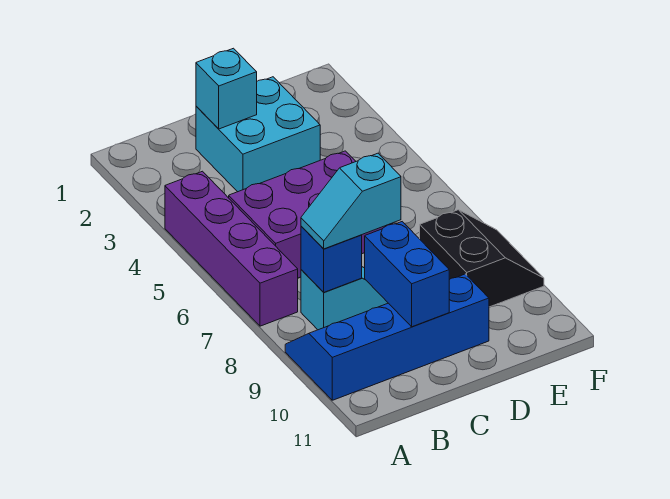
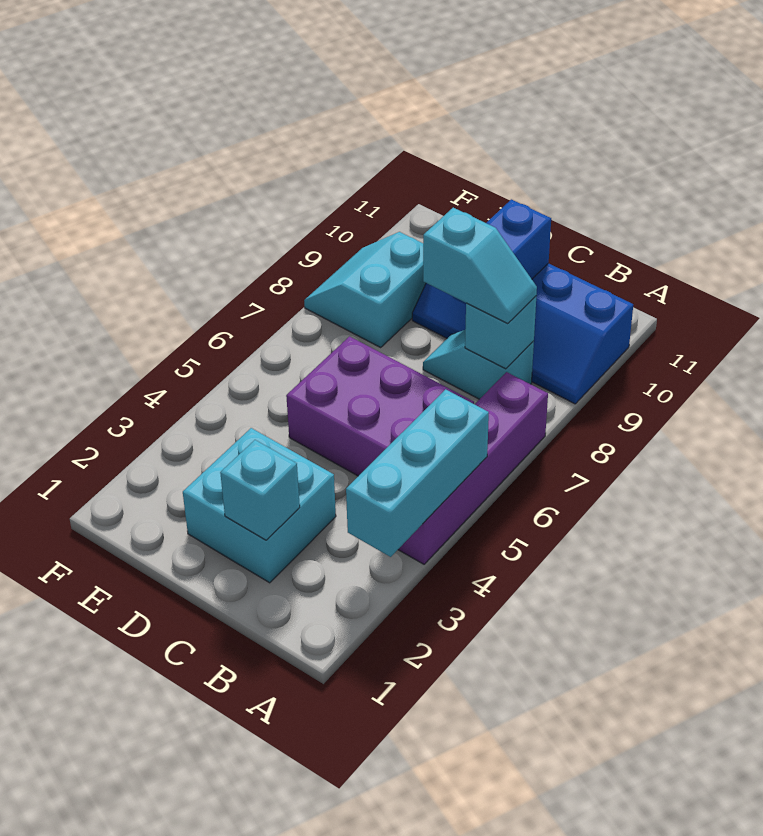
none -> cyan brick A3:A5 level 2
blue brick B8 level 2 -> cyan brick B8 level 2
black slope E8:F9 level 1 top E -> cyan slope E8:F9 level 1 top E

